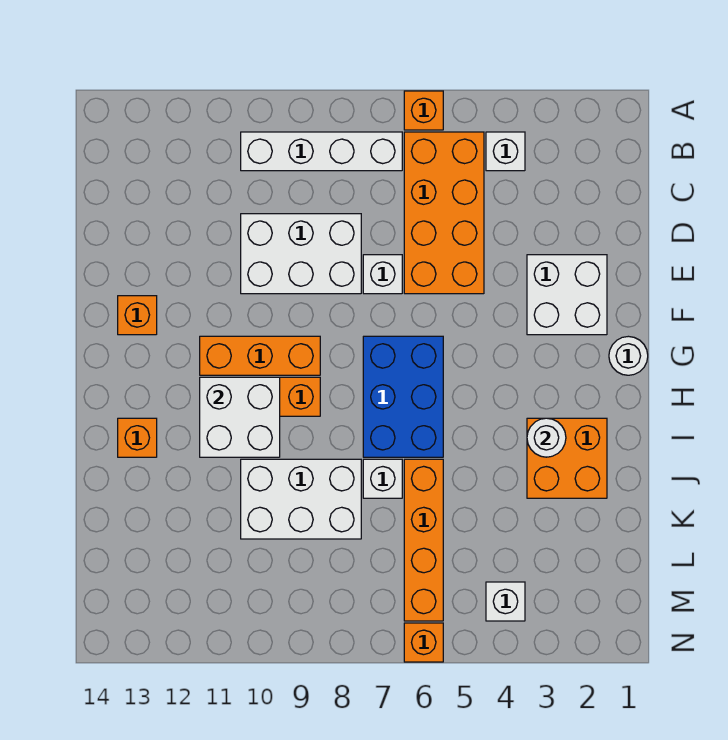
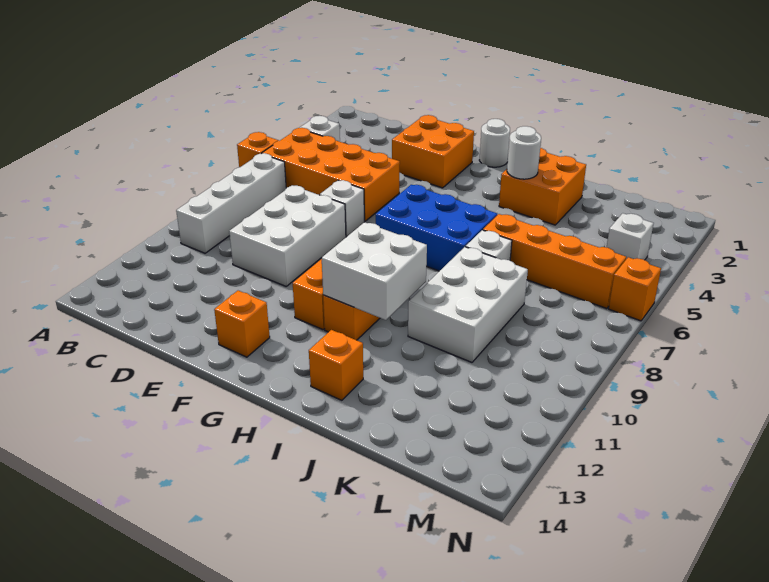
white brick E2:F3 level 1 -> orange brick E2:F3 level 1

